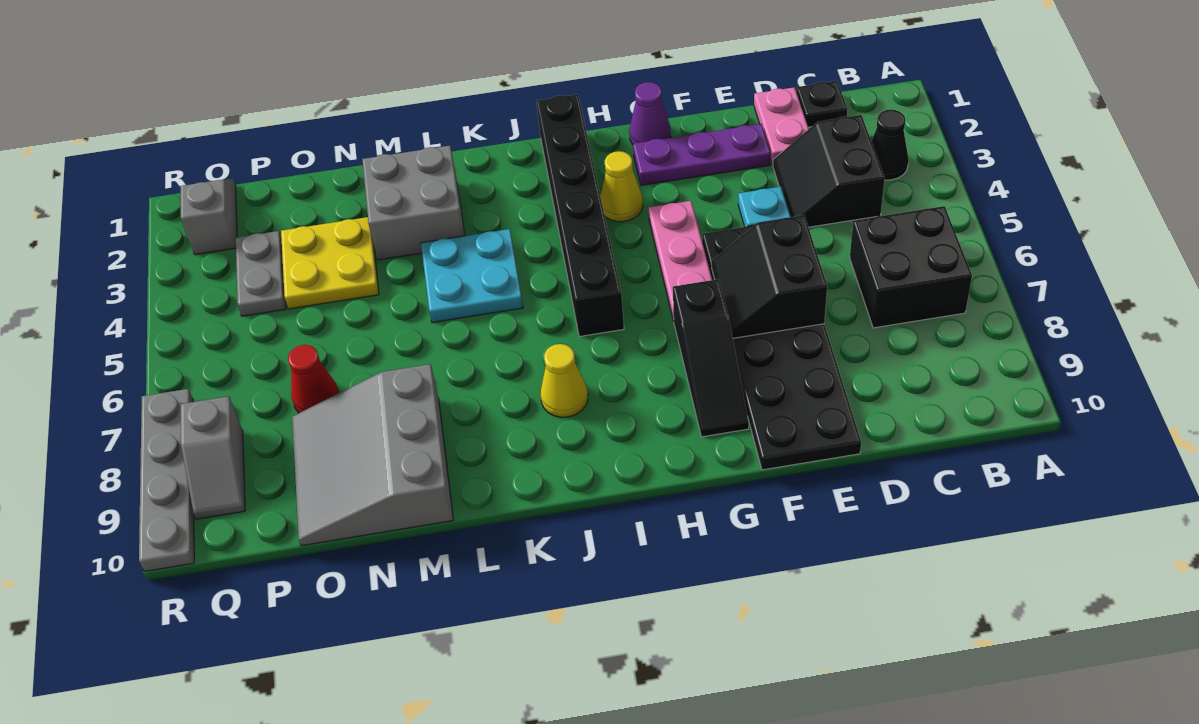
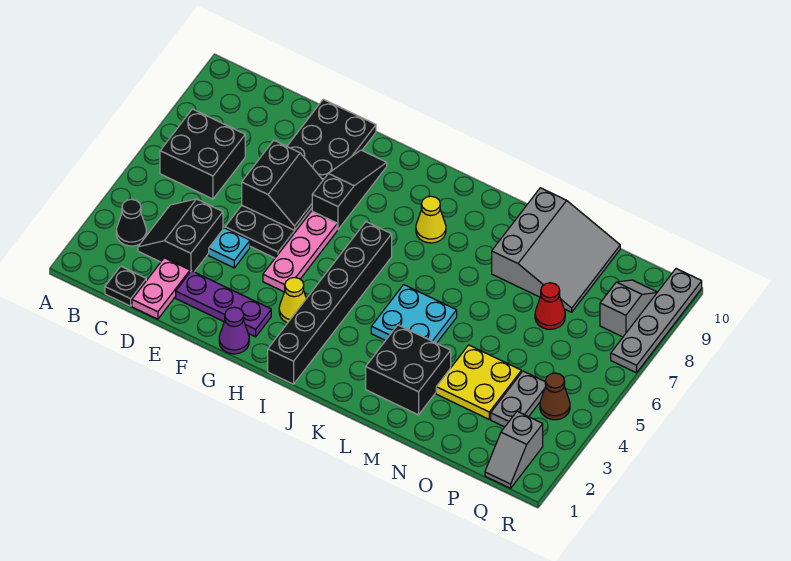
black slope C3:D4 level 1 top C -> black slope C3:D4 level 1 top D
grey brick L2:M3 level 1 -> black brick L2:M3 level 1
none -> brown cone Q4 level 1

